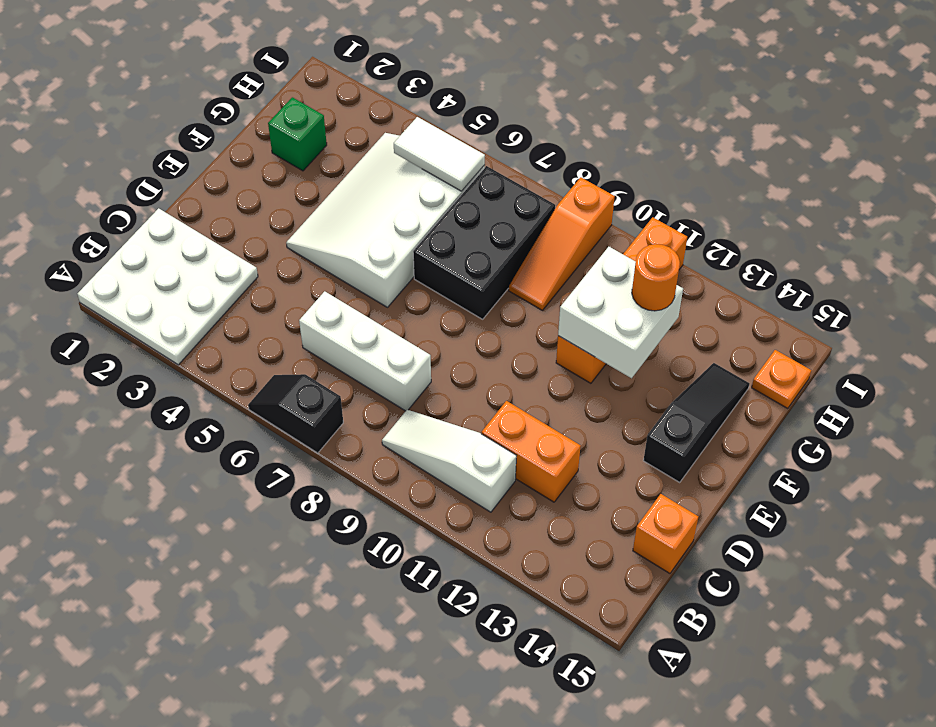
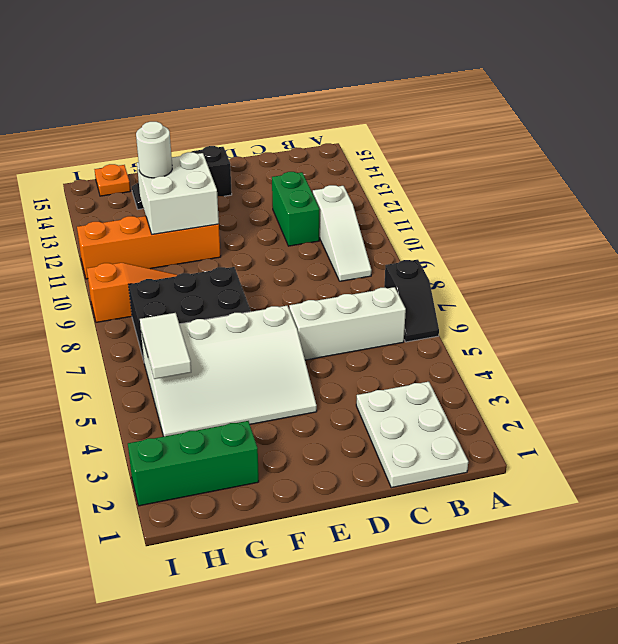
white plate A1:C3 level 1 -> white plate B1:C3 level 1
white brick C6:C8 level 1 -> white brick B6:D6 level 1
orange brick C11:C12 level 1 -> green brick C11:C12 level 1
orange brick C15 level 1 -> none
green brick G2 level 1 -> green brick G2:I2 level 1
orange round brick G12 level 3 -> white round brick G12 level 3

